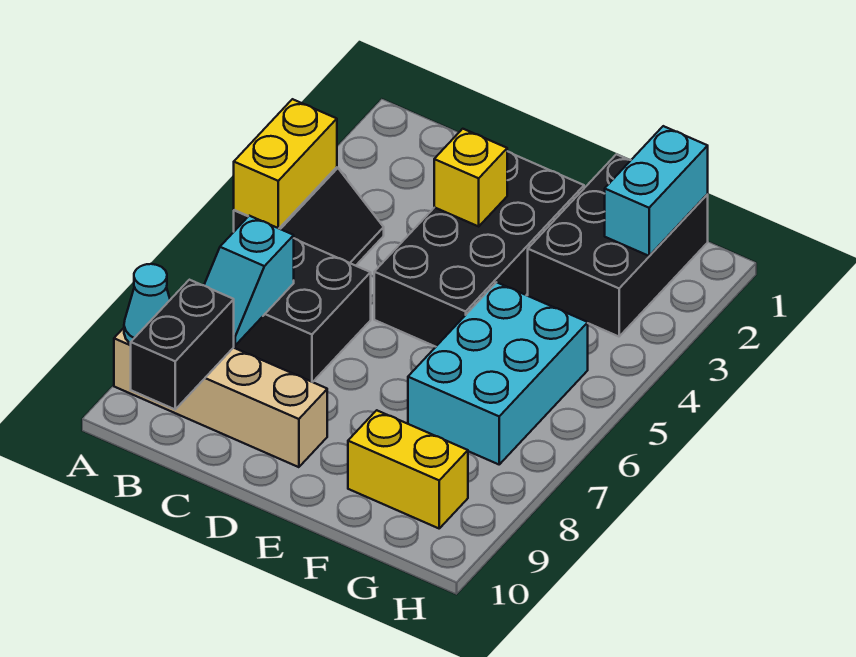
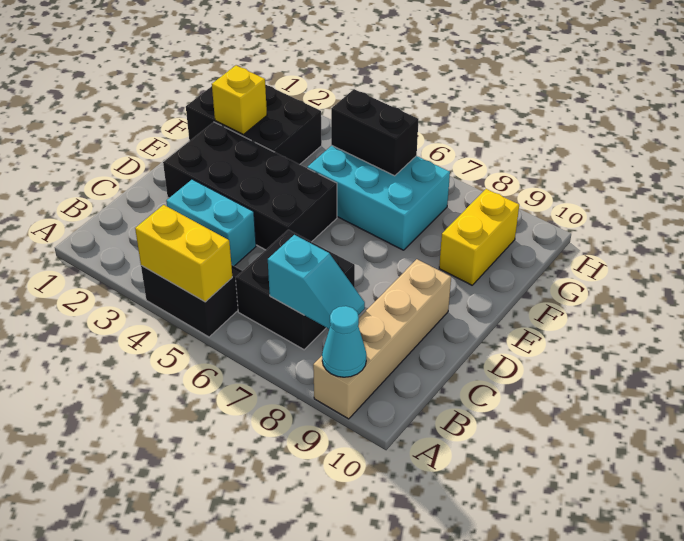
black brick B9:B10 level 2 -> black brick G5:G6 level 2
yellow brick D3 level 2 -> yellow brick F2 level 2
cyan brick G1:G2 level 2 -> cyan brick C3:C4 level 1

